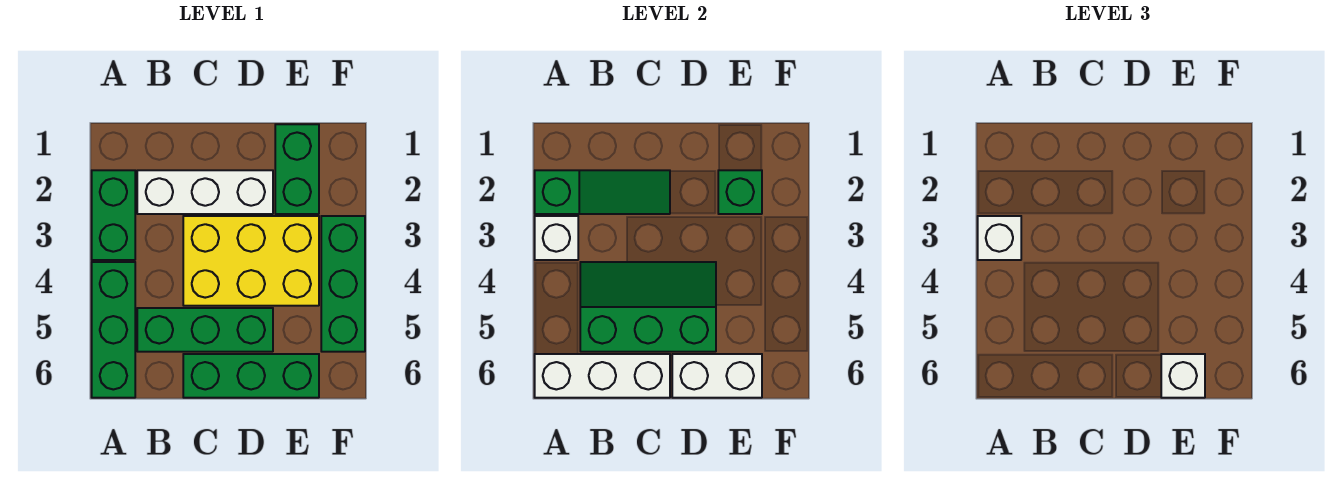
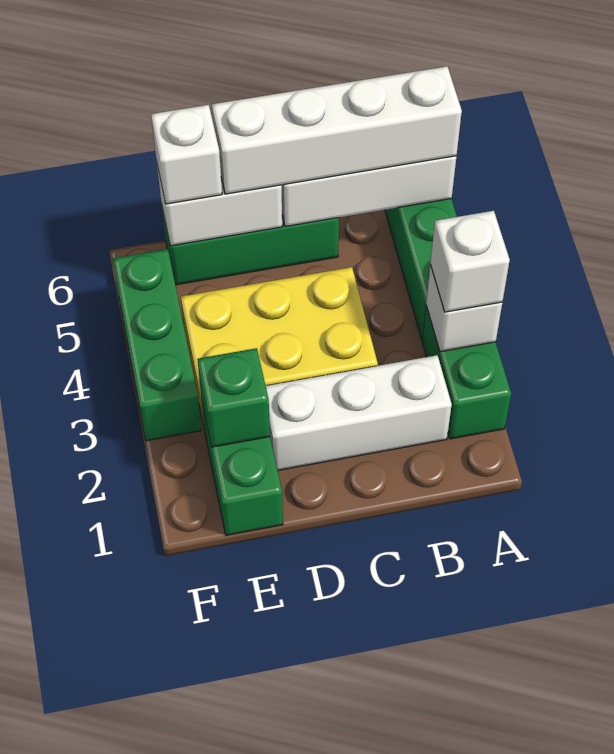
green slope A2:C2 level 2 top A -> none
none -> white brick A6:D6 level 3
green slope B4:D5 level 2 top 5 -> none
green brick B5:D5 level 1 -> none

